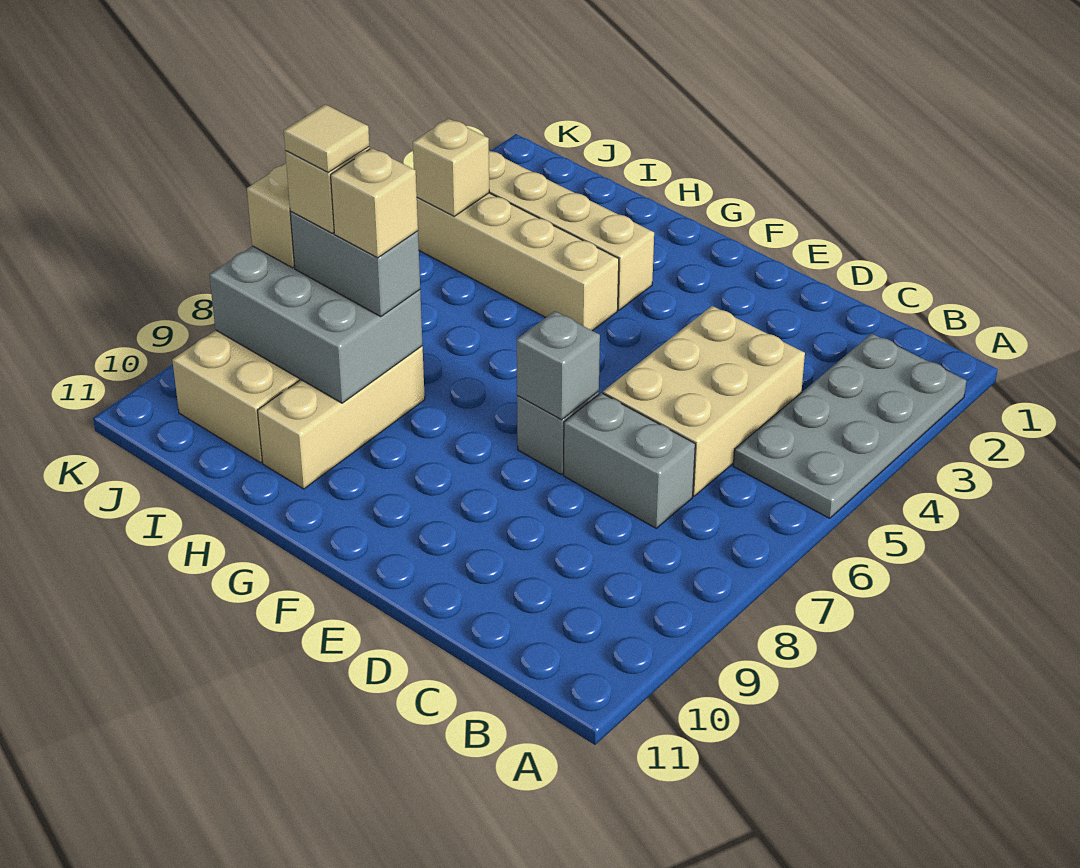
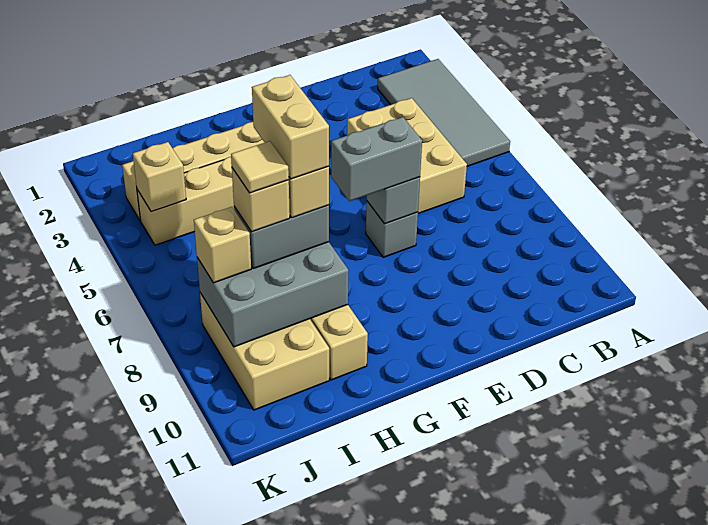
grey plate A2:B5 level 1 -> grey tile A2:B5 level 1
grey brick C7:D7 level 1 -> grey brick E7:F7 level 3
none -> tan brick H7:H8 level 5

